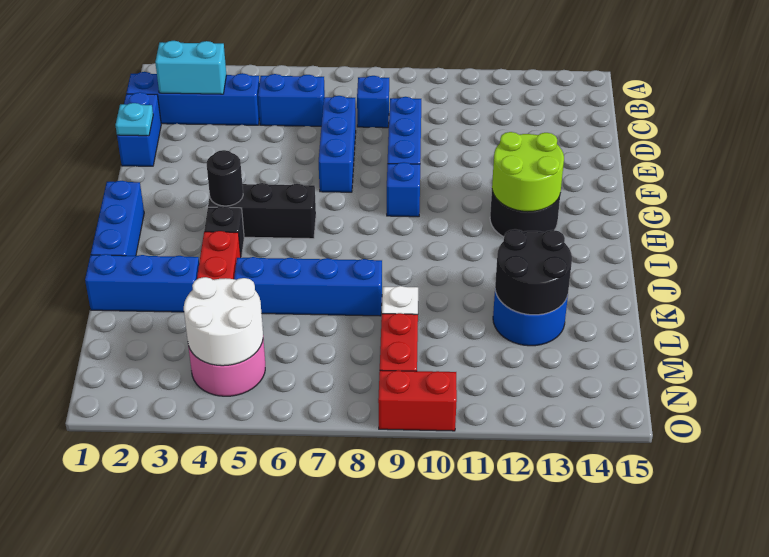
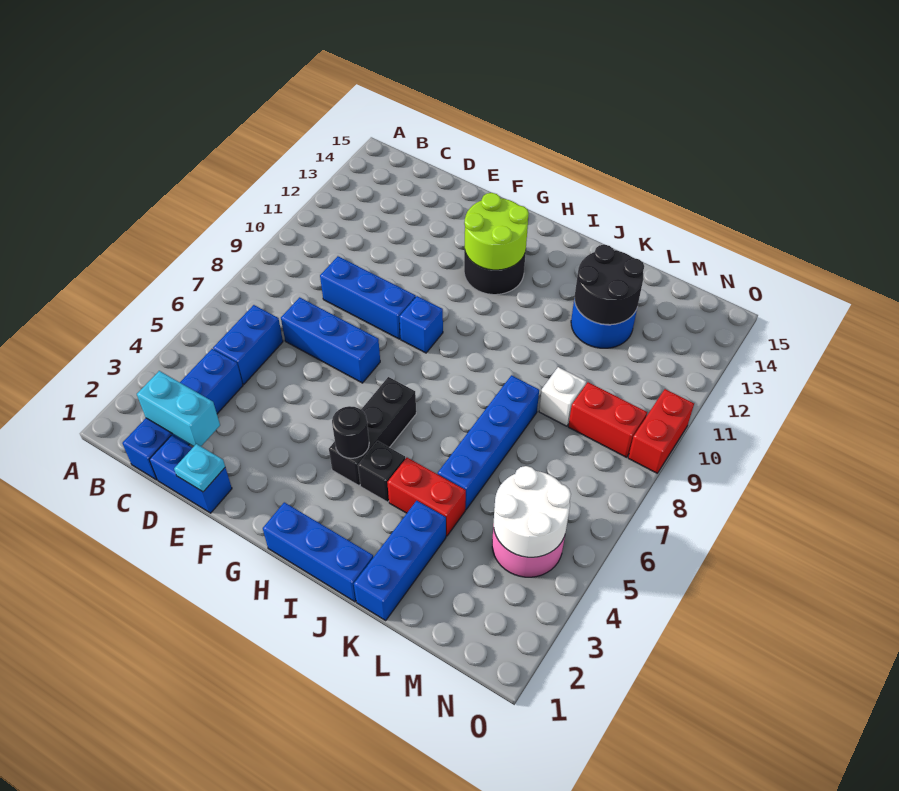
cyan brick C2:C3 level 2 -> cyan brick C2:D2 level 2
blue brick C8 level 1 -> none

